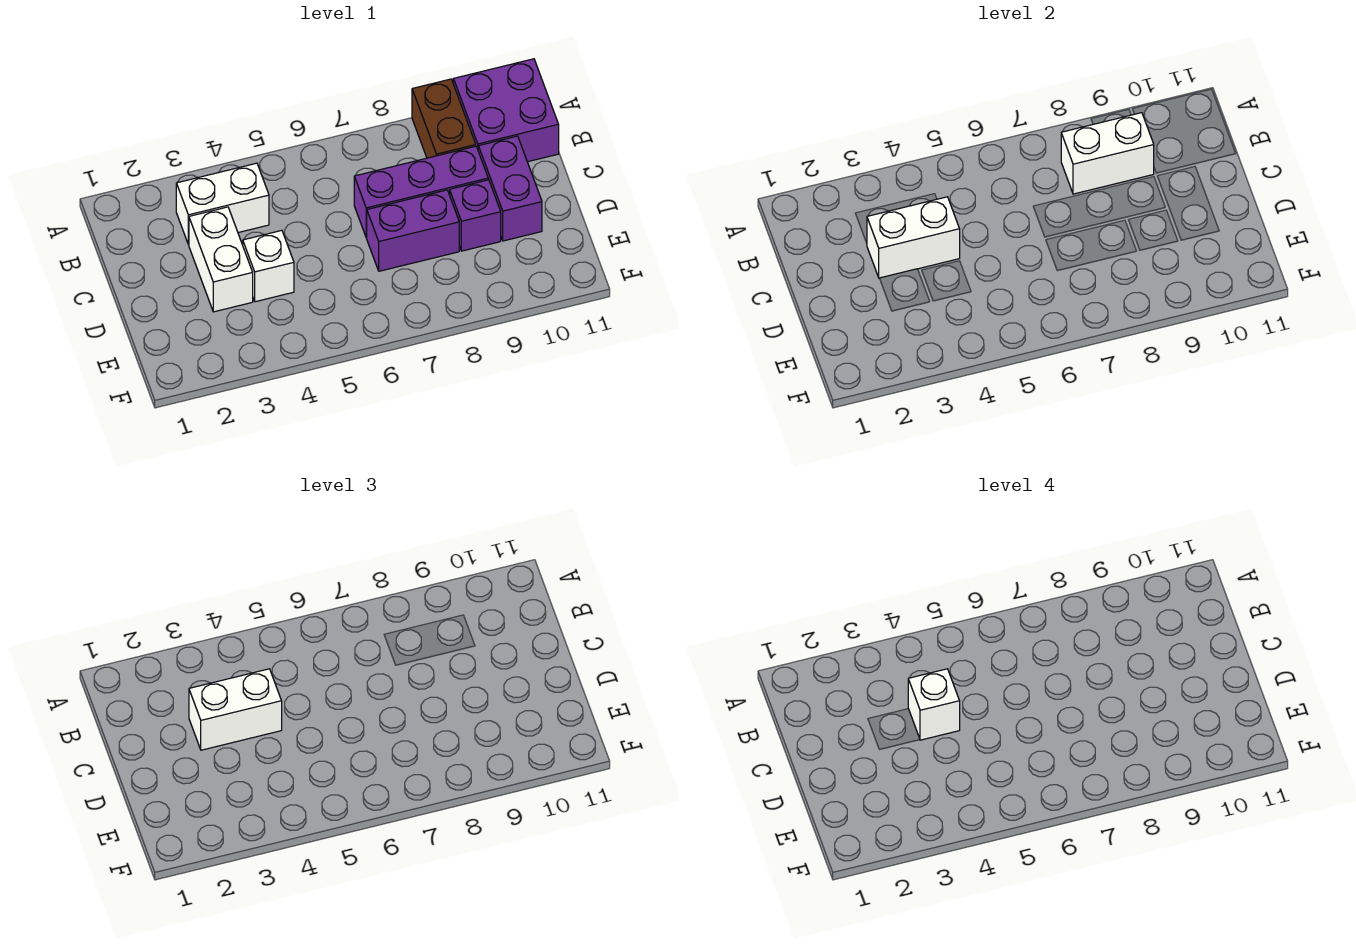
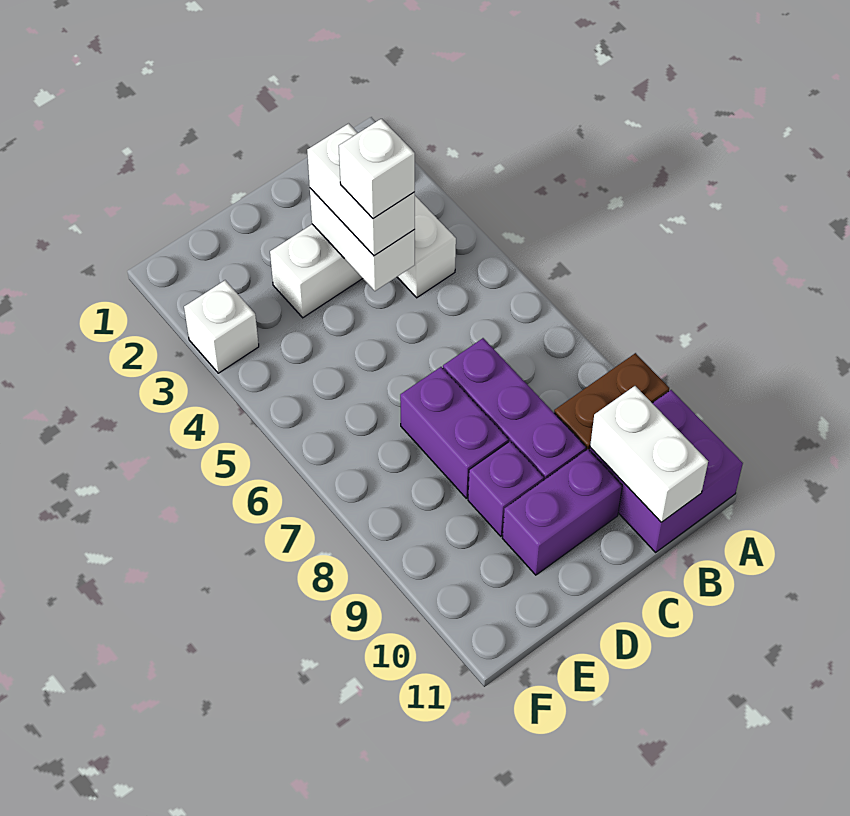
white brick B8:B9 level 2 -> white brick B10:B11 level 2
white brick D4 level 1 -> white brick F3 level 1

